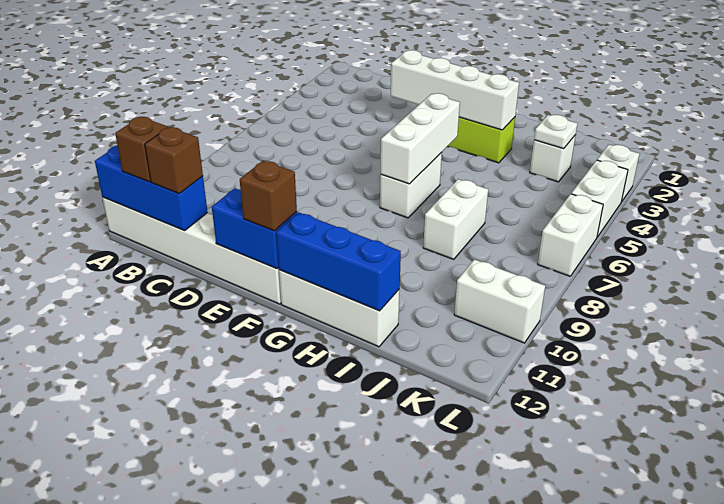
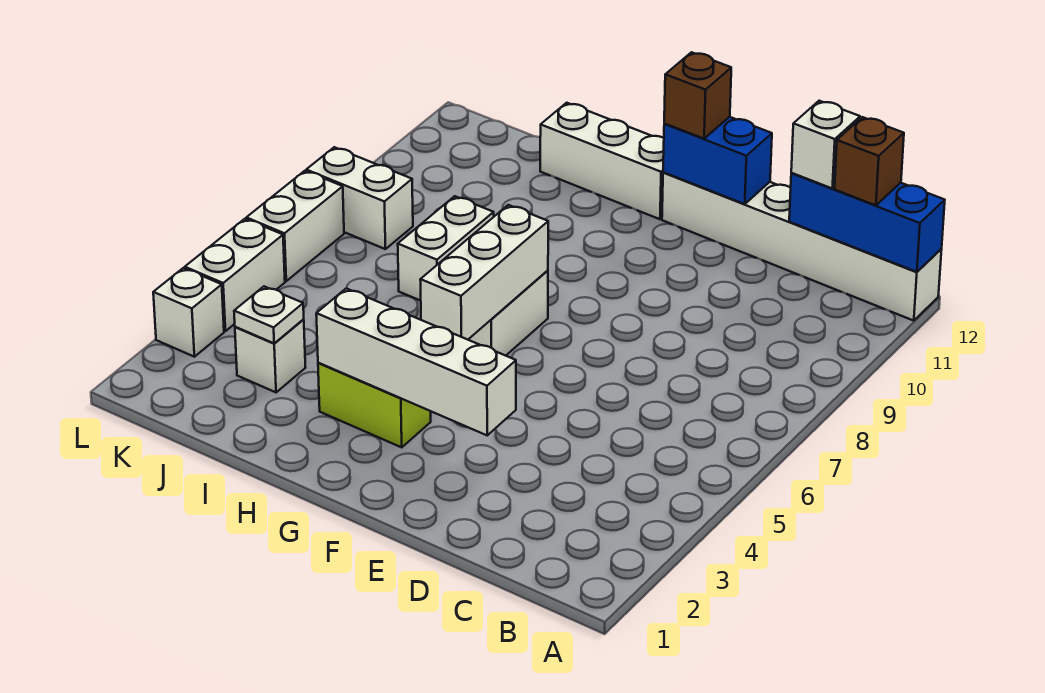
brown brick C12 level 3 -> white brick C12 level 3
blue brick G12:I12 level 2 -> none
white brick K10:L10 level 1 -> white brick K8:L8 level 1

